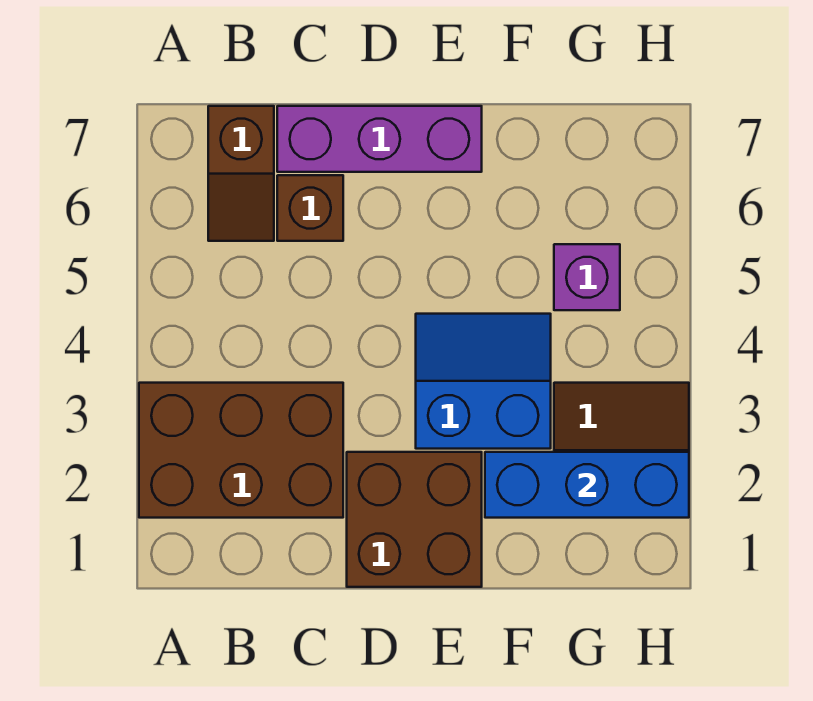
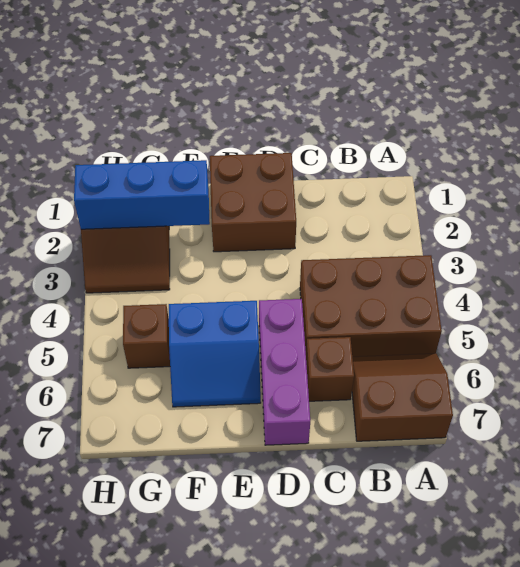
brown brick A2:C3 level 1 -> brown brick A4:C5 level 1
brown slope B6:B7 level 1 top 7 -> brown slope A6:B7 level 1 top 7
purple brick C7:E7 level 1 -> purple brick D5:D7 level 1
blue slope E3:F4 level 1 top 3 -> blue slope E5:F6 level 1 top 5
purple brick G5 level 1 -> brown brick G5 level 1

